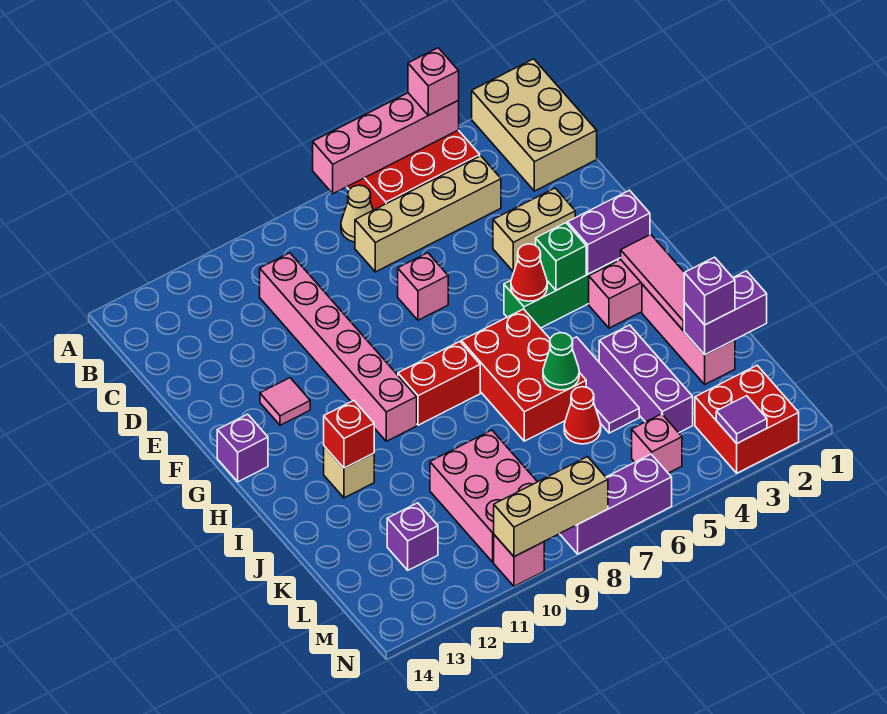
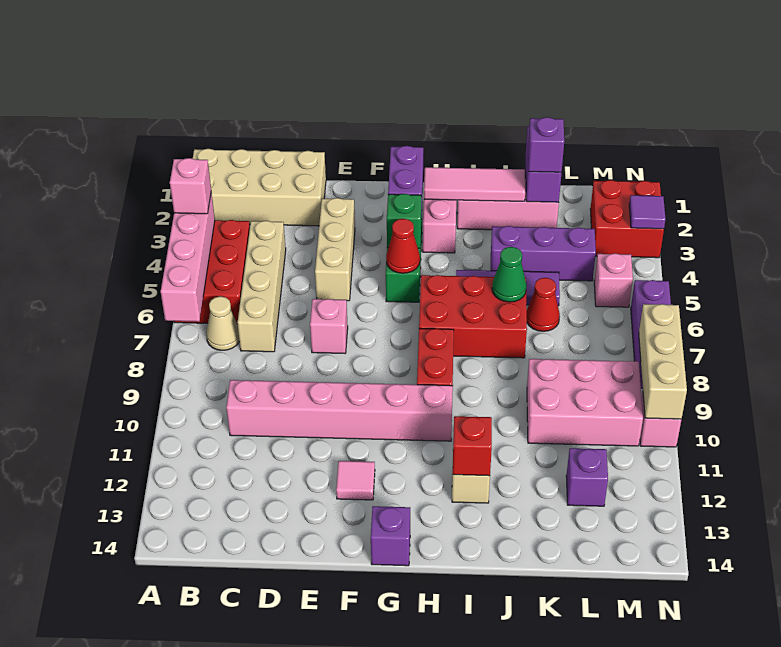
tan brick A1:C2 level 1 -> tan brick A1:D2 level 1
tan brick E3:E4 level 1 -> tan brick E3:E5 level 1

